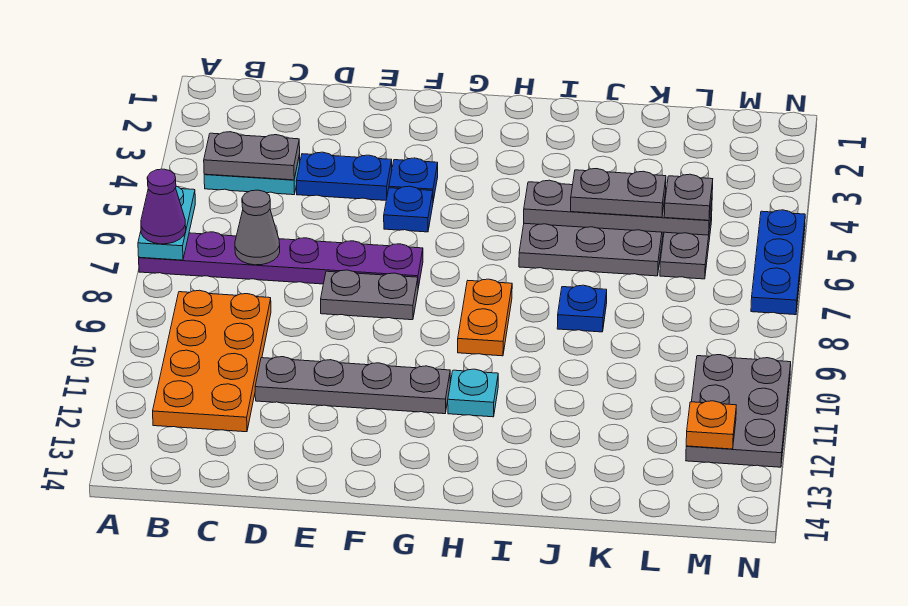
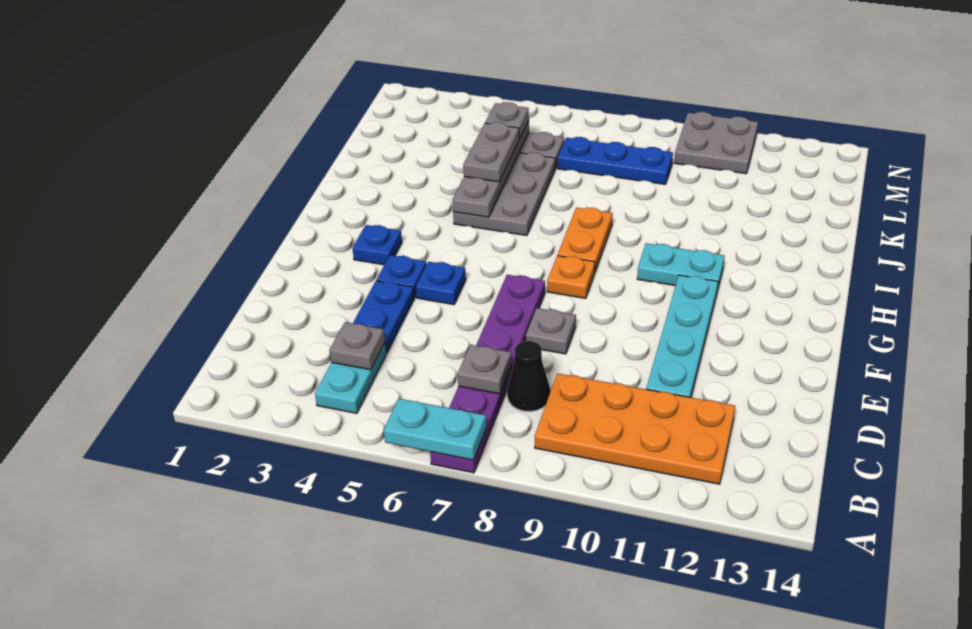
purple cone A7 level 3 -> none
grey plate B4:C4 level 2 -> grey plate C4 level 2
grey cone C7 level 2 -> grey plate C7 level 2
none -> black cone C8 level 1
grey plate D11:G11 level 1 -> cyan plate D11:G11 level 1
grey plate E8:F8 level 1 -> grey plate E8 level 1
orange plate H8:H9 level 1 -> orange plate H8:I8 level 1
cyan plate H11 level 1 -> cyan plate H10:H11 level 1
blue plate J8 level 1 -> blue plate G3 level 1
grey plate M10:N12 level 1 -> grey plate M10:N11 level 1
orange plate M12 level 2 -> orange plate G8 level 1
blue plate N5:N7 level 1 -> blue plate L7:L9 level 1

